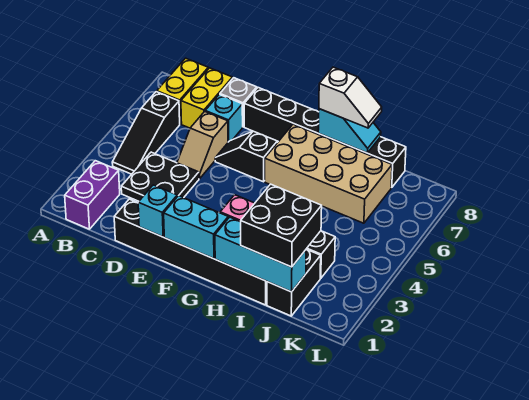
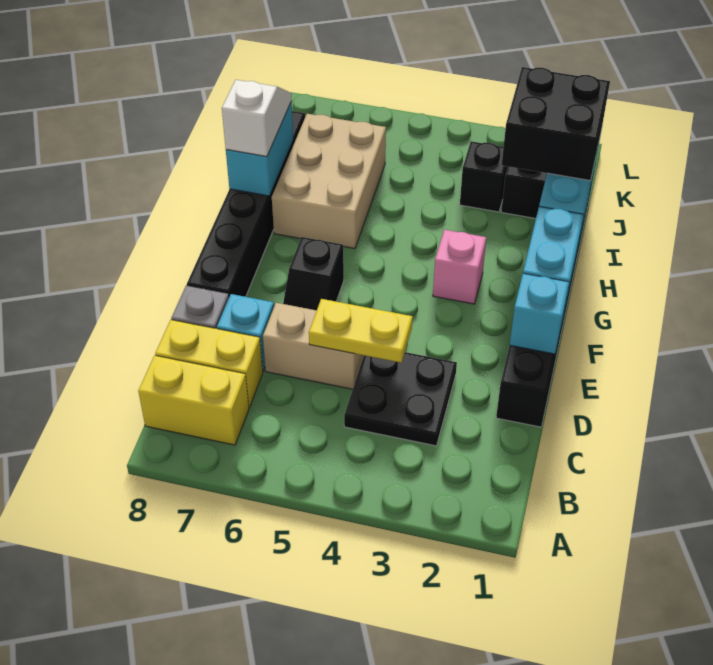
purple brick B1:B2 level 1 -> none
black slope B4:B6 level 1 top 6 -> none
none -> yellow plate D4:D5 level 2
tan slope D5:D6 level 1 top 6 -> tan brick D5:D6 level 1
tan brick G6:J7 level 1 -> tan brick H6:J7 level 1
cyan slope H8:I8 level 2 top H -> cyan brick H8:I8 level 2

